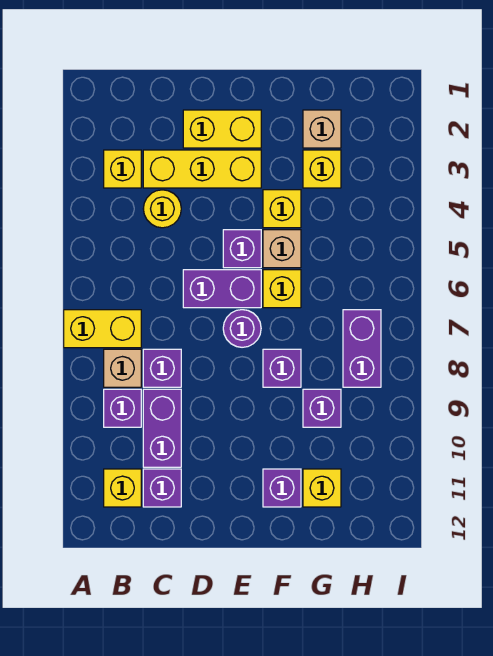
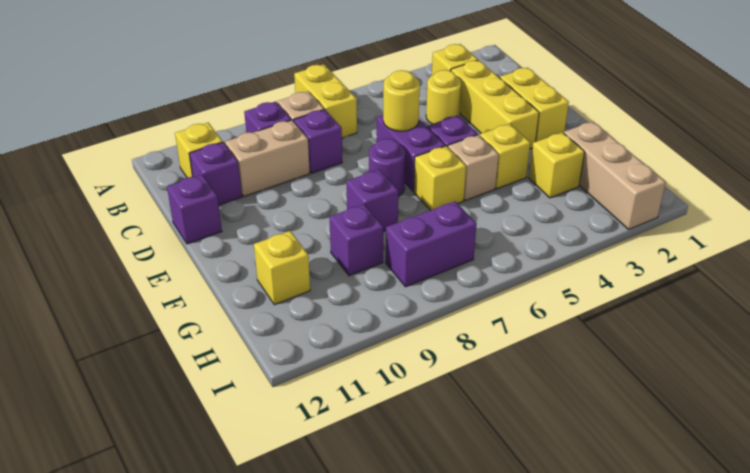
purple brick C9:C10 level 1 -> tan brick C9:C10 level 1
none -> yellow round brick D6 level 2
purple brick F11 level 1 -> purple brick D12 level 1
tan brick G2 level 1 -> tan brick G2:I2 level 1

